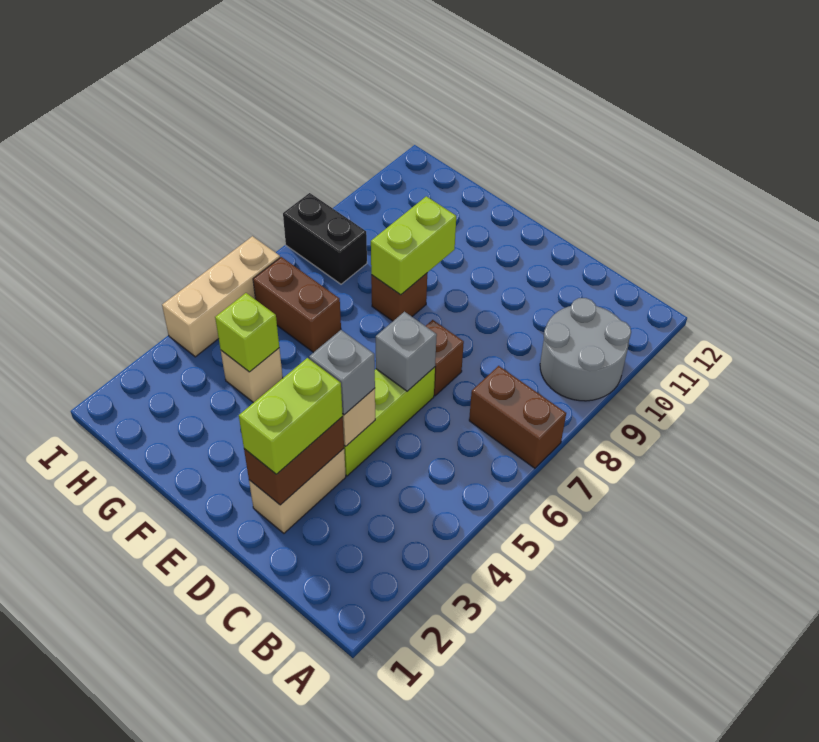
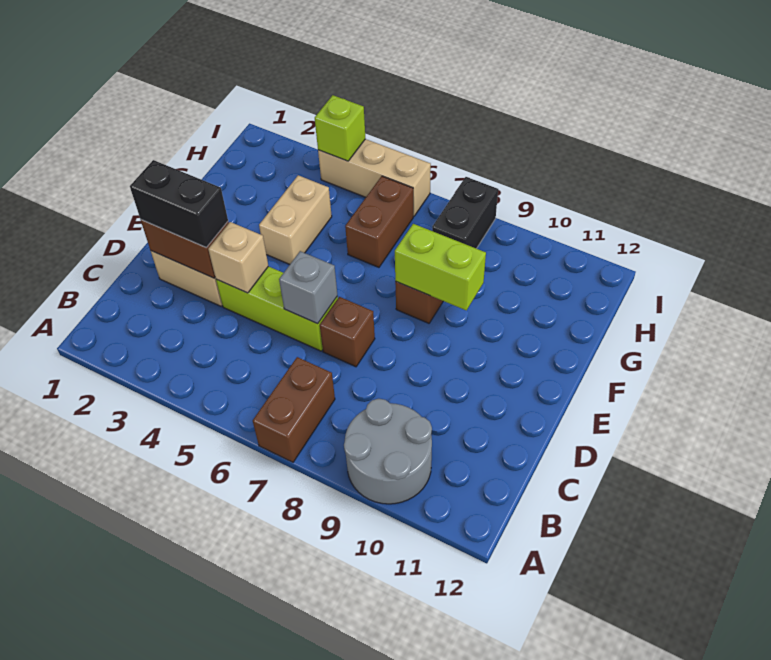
lime brick D2:D3 level 3 -> black brick D2:D3 level 3
grey brick D4 level 3 -> none
tan brick G4 level 1 -> tan brick F4:G4 level 1
lime brick G4 level 2 -> lime brick I4 level 2

